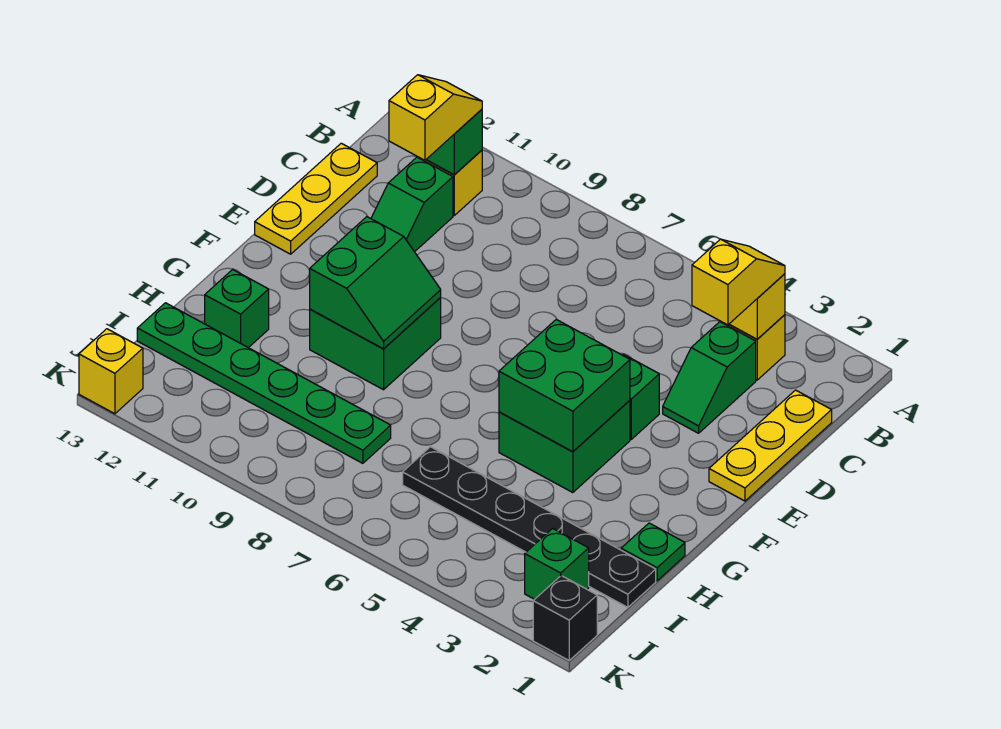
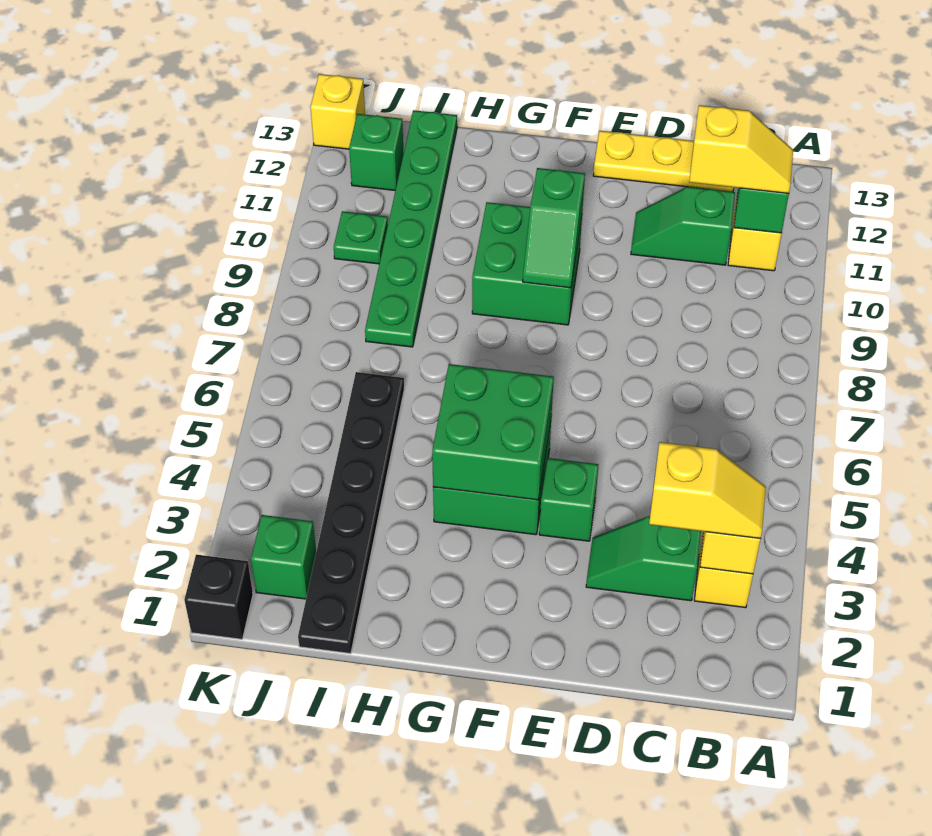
yellow plate C1:E1 level 1 -> none
green slope F9:G10 level 2 top 10 -> green slope F9:F10 level 2 top 10
green plate H1 level 1 -> green plate J10 level 1
green brick H12 level 1 -> green brick J12 level 1

